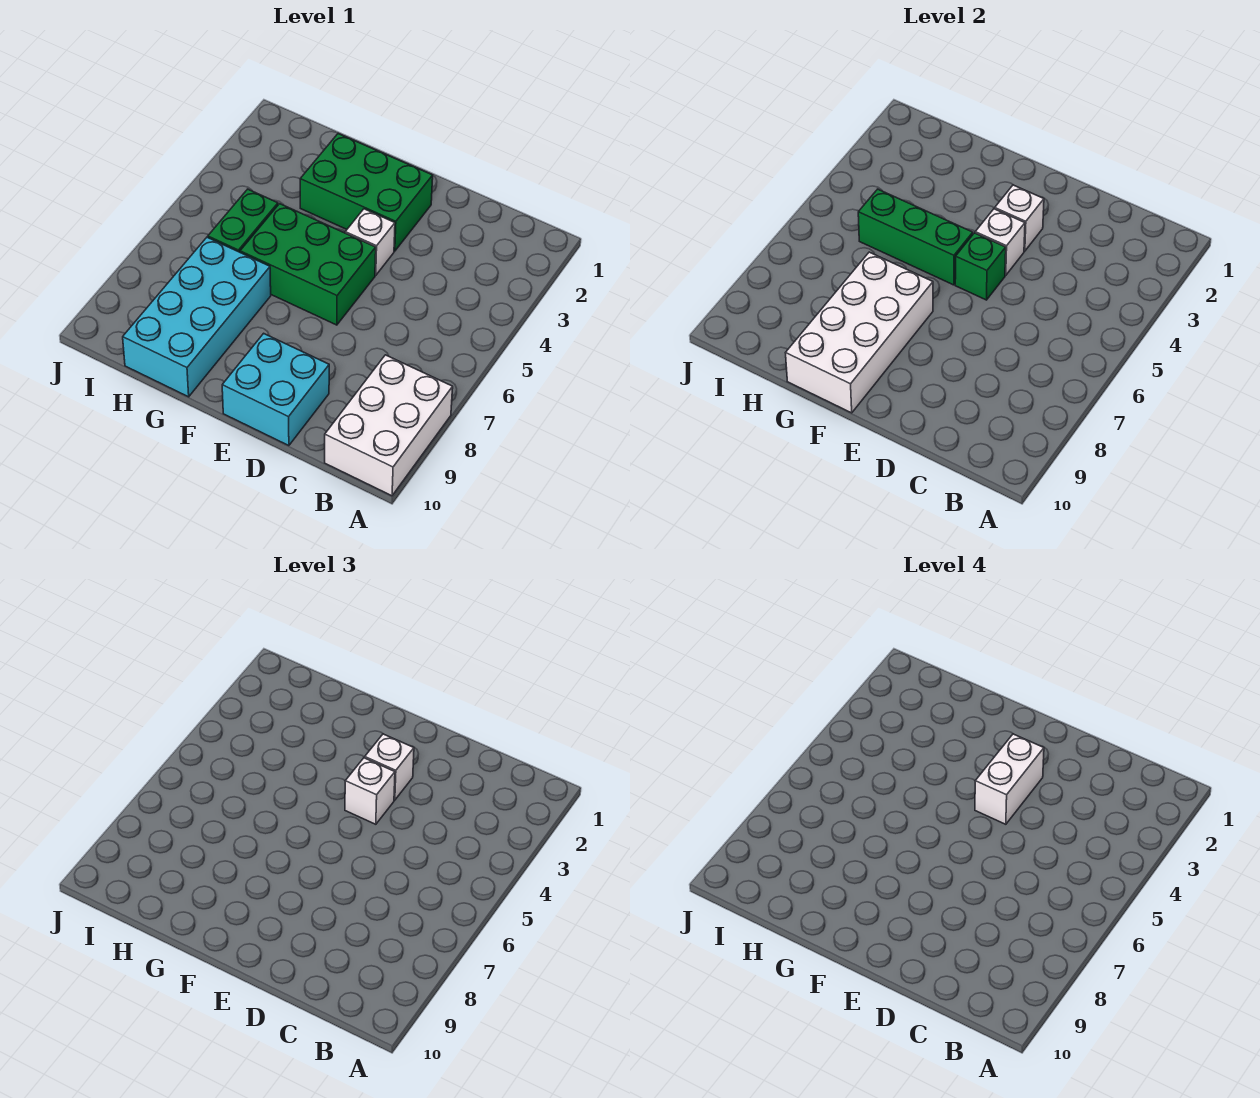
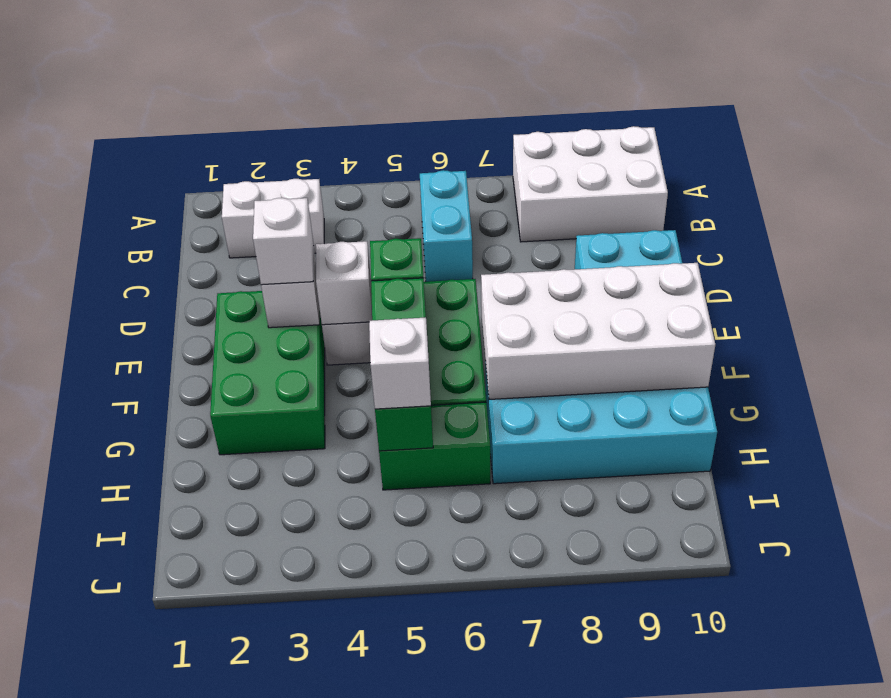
none -> cyan brick B6:C6 level 1
white brick E3:E4 level 4 -> white brick B2:B3 level 1
white brick E4 level 3 -> white brick H5 level 3

